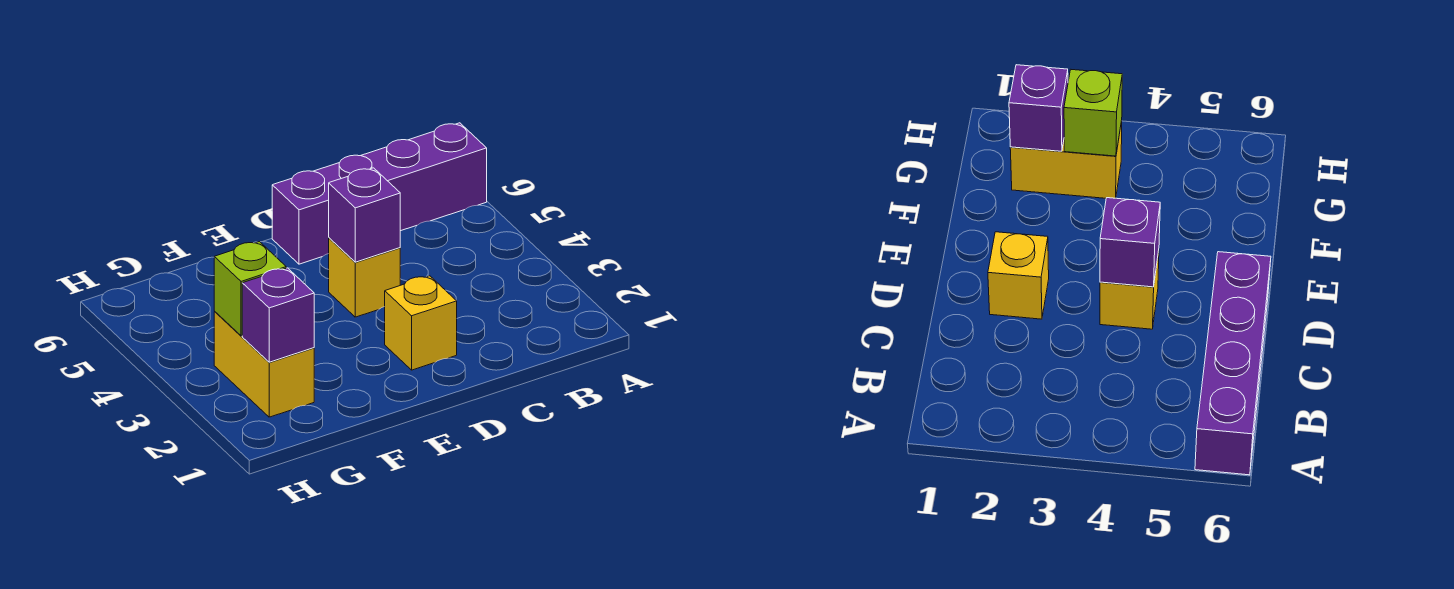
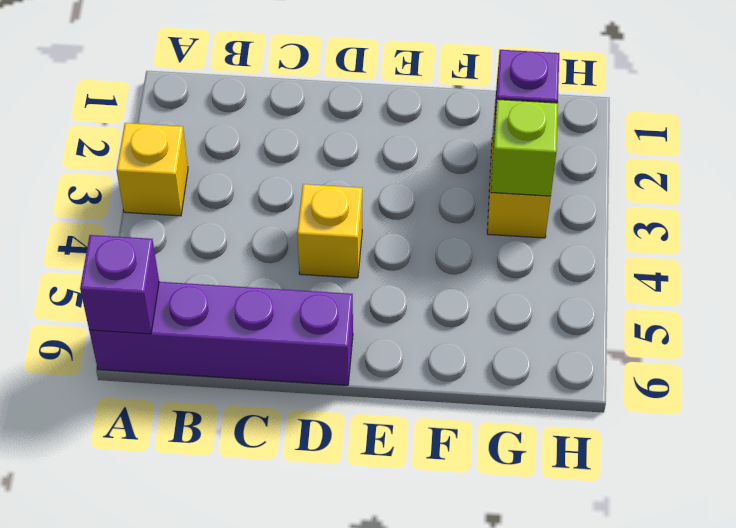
yellow brick D2 level 1 -> yellow brick A3 level 1
purple brick D4 level 2 -> purple brick A6 level 2

